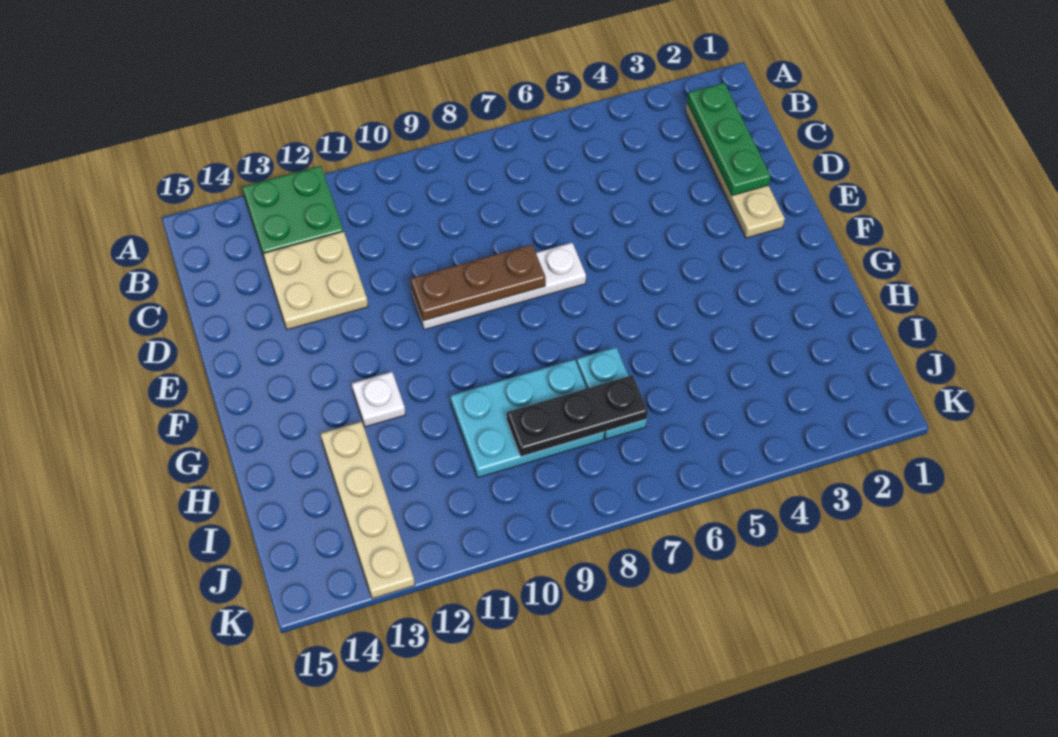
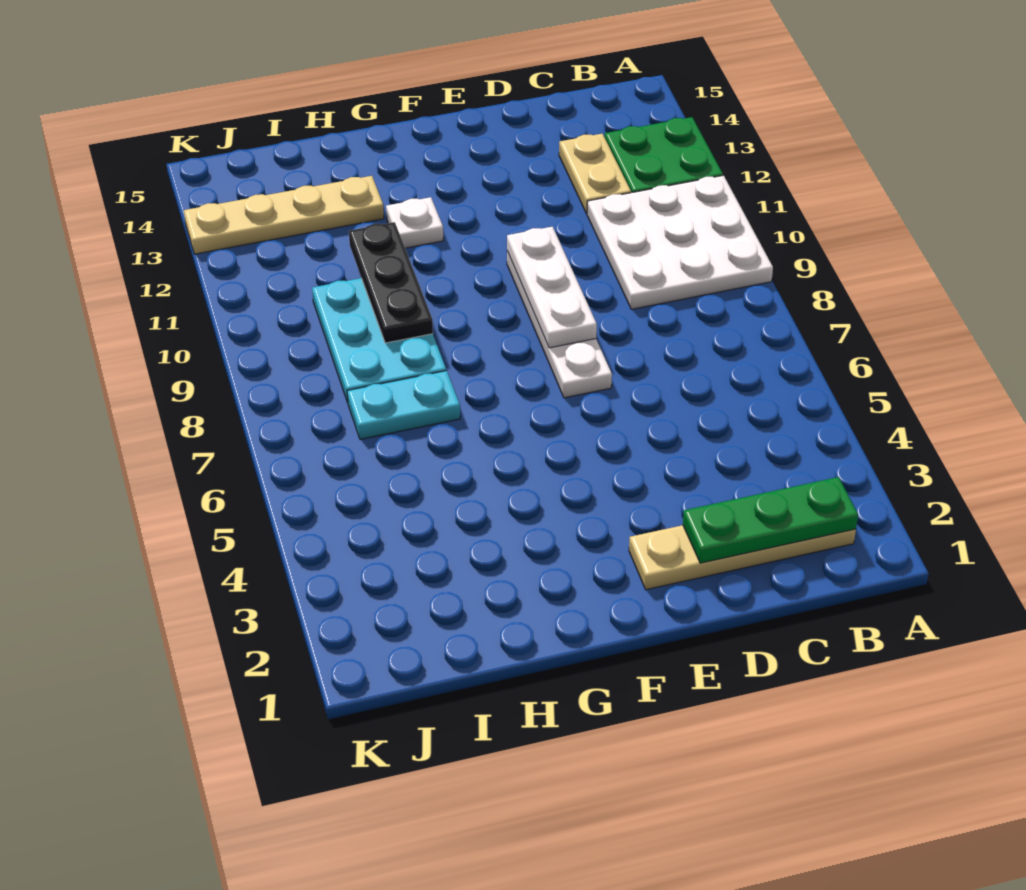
none -> white plate A9:C11 level 1
tan plate C12:D13 level 1 -> tan plate C12:C13 level 1
brown plate E8:E10 level 2 -> white plate E8:E10 level 2
black plate I7:I9 level 2 -> black plate H9:H11 level 2

